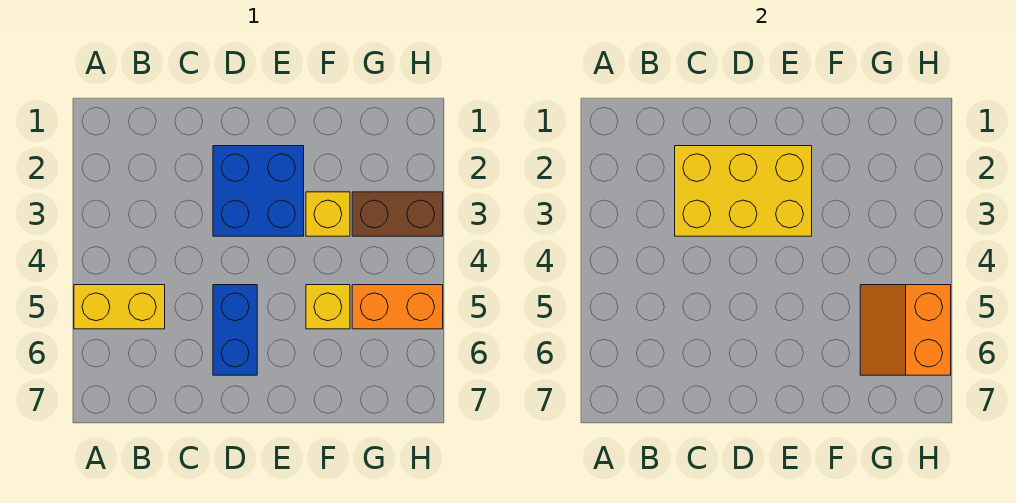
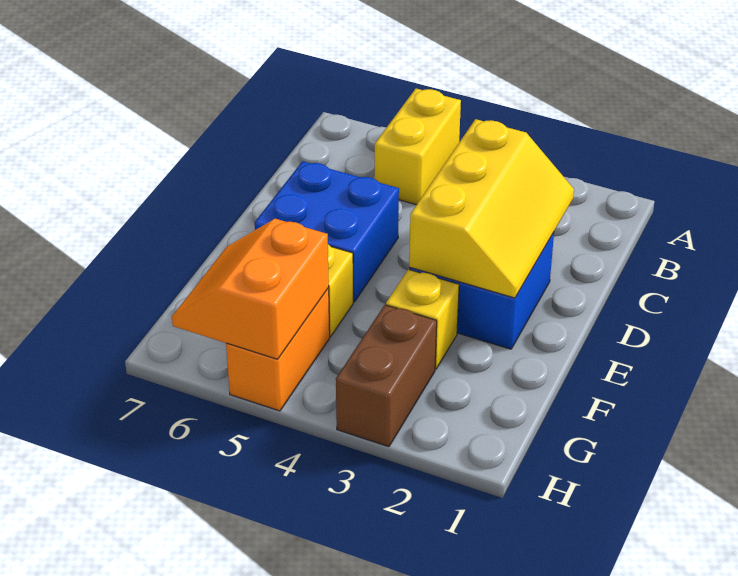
yellow brick C2:E3 level 2 -> yellow slope C2:E3 level 2 top 3
blue brick D5:D6 level 1 -> blue brick D5:E6 level 1
orange slope G5:H6 level 2 top H -> orange slope G5:H6 level 2 top 5

